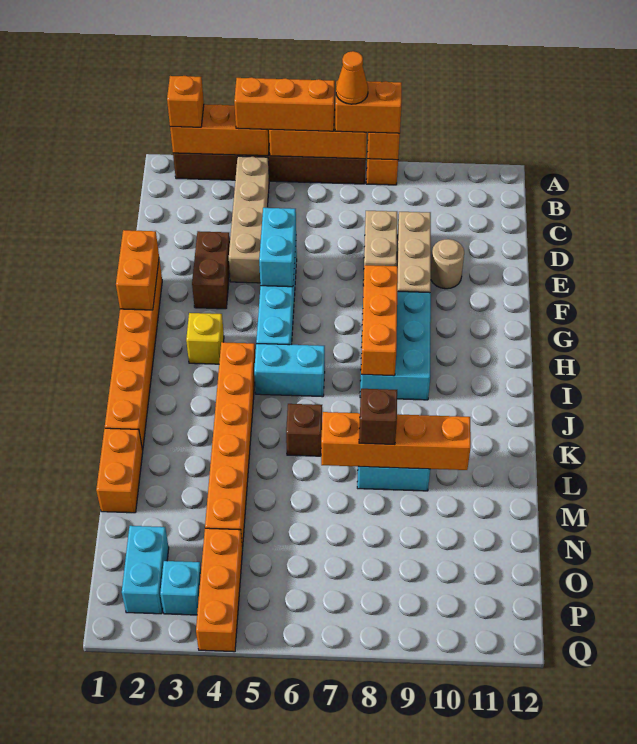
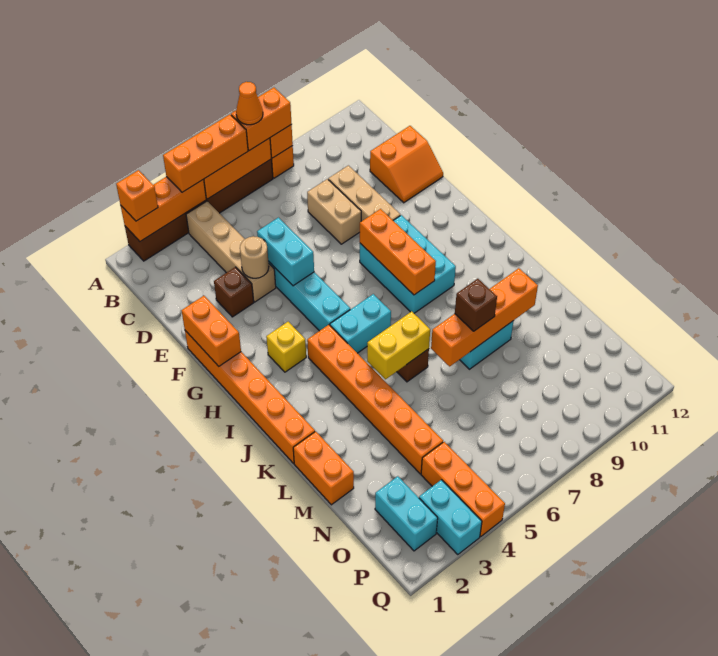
none -> orange slope D11:E12 level 1 top D
brown brick E3:F3 level 1 -> brown brick E3 level 1
tan round brick E10 level 1 -> tan round brick E4 level 2
none -> yellow brick K5:K6 level 2
cyan brick P3 level 1 -> cyan brick P3:Q3 level 1

